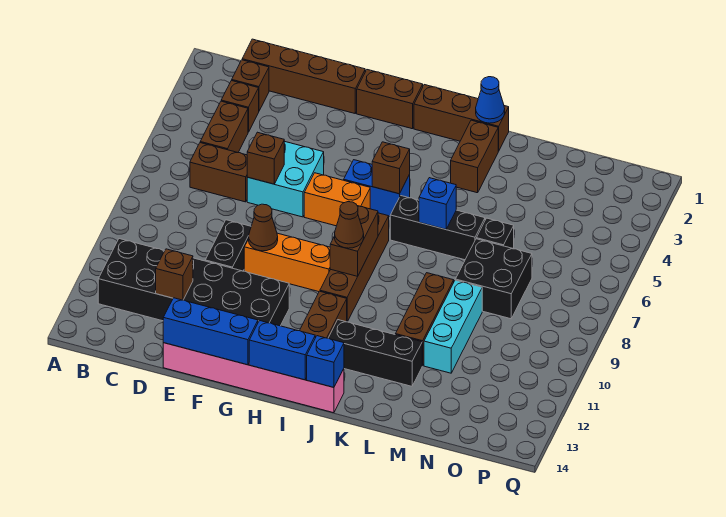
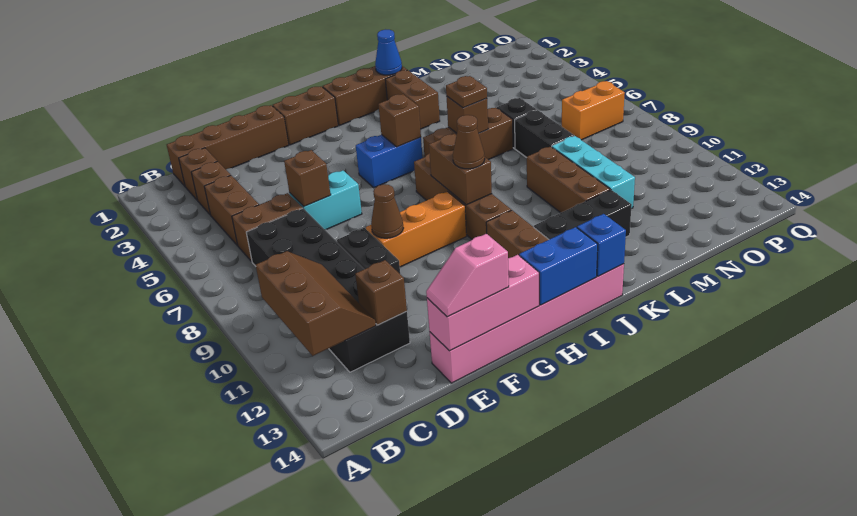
none -> brown slope B10:C12 level 2 top B
black brick B11:G12 level 1 -> black brick C7:D12 level 1
cyan brick E5:F6 level 1 -> cyan brick E6:F6 level 1
blue brick E14:G14 level 2 -> pink brick E14:G14 level 2
none -> pink slope E14:F14 level 3 top F
orange brick G6:H6 level 1 -> orange brick O7:P7 level 1
black brick J6:L6 level 1 -> brown brick J6:L6 level 1
blue brick K6 level 2 -> brown brick K6 level 2
none -> brown plate K6 level 3
black brick M7:N8 level 1 -> black brick M7:M8 level 1

